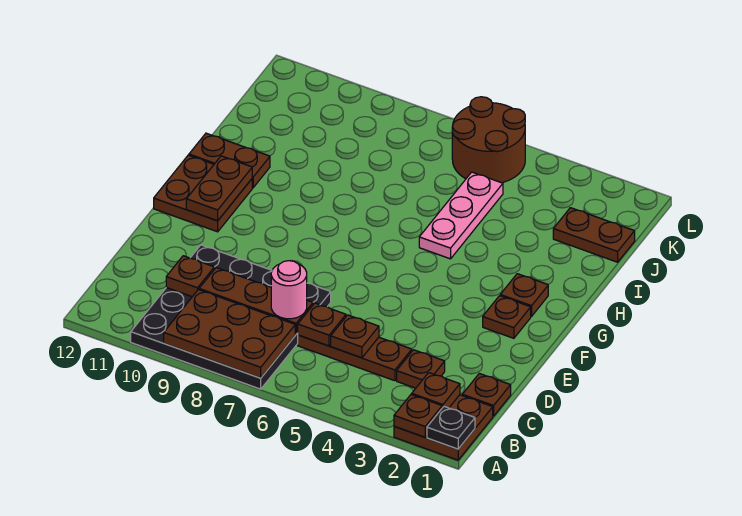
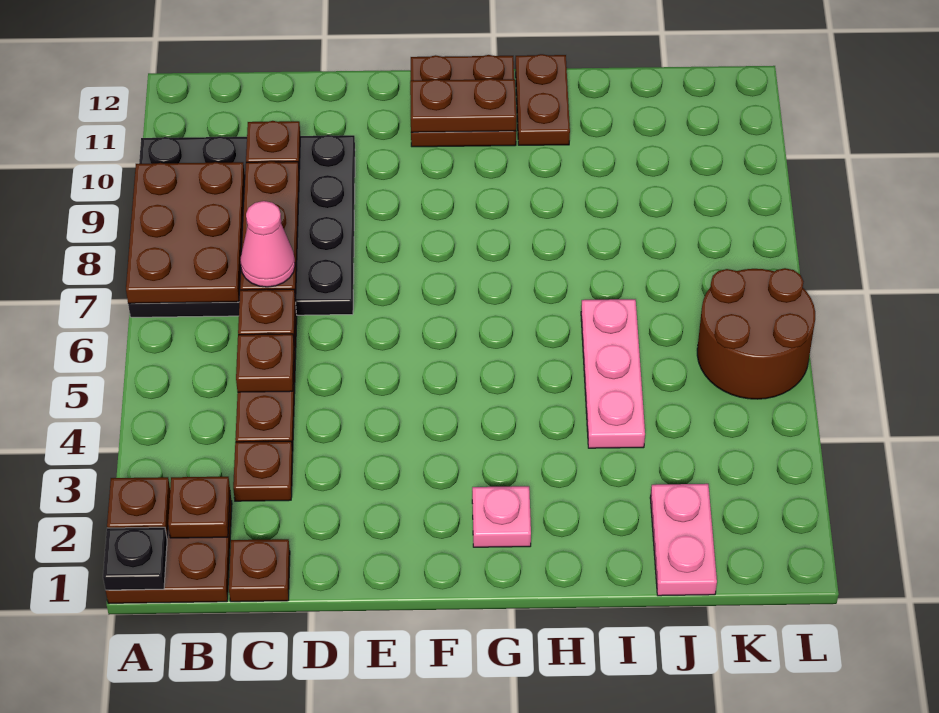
pink round brick C7 level 3 -> pink cone C7 level 3
brown plate F2 level 1 -> none
brown plate G2 level 1 -> pink plate G2 level 1
pink plate H5:J5 level 1 -> pink plate I4:I6 level 1
brown plate J1:J2 level 1 -> pink plate J1:J2 level 1

